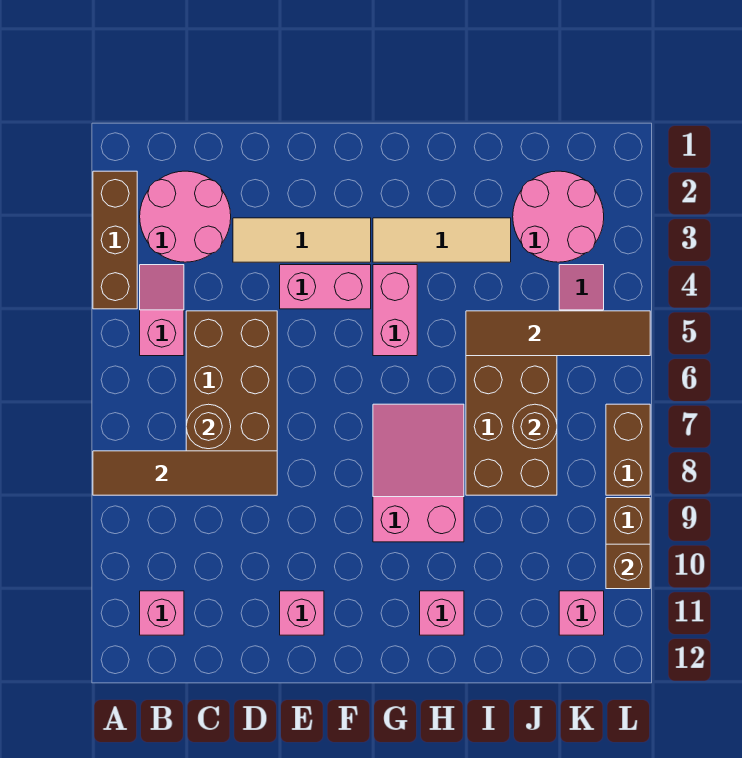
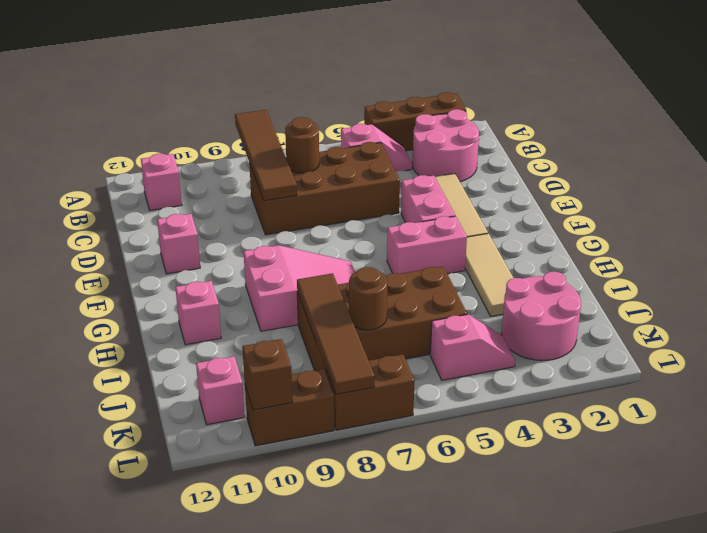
brown tile I5:L5 level 2 -> brown tile I8:L8 level 2

